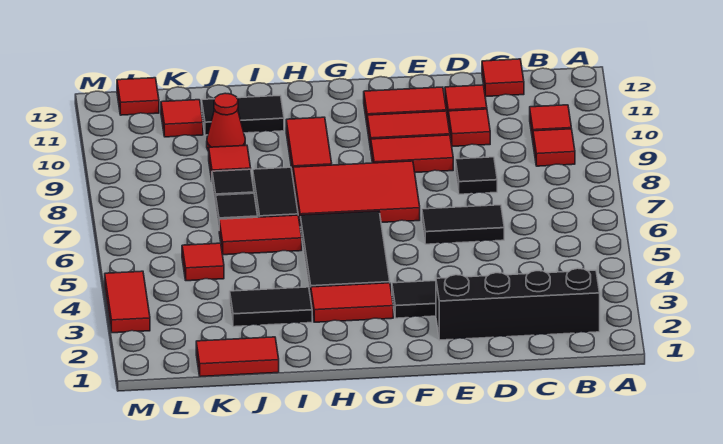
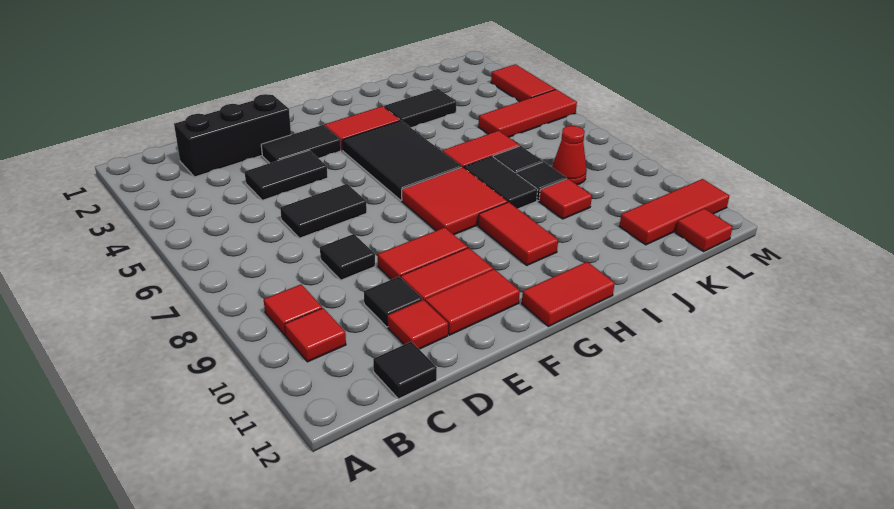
black brick B2:E2 level 1 -> black brick C2:E2 level 1
red tile C12 level 1 -> black tile C12 level 1
red tile D10 level 1 -> black tile D10 level 1
red tile F7:H8 level 1 -> red tile G7:H8 level 1
black tile I11:J11 level 1 -> black tile D4:E4 level 1
red tile J1:K1 level 1 -> red tile G12:H12 level 1
red cone J10 level 1 -> red cone K8 level 1
red tile K5 level 1 -> red tile K5:M5 level 1
red tile K11 level 1 -> red tile K11:M11 level 1

